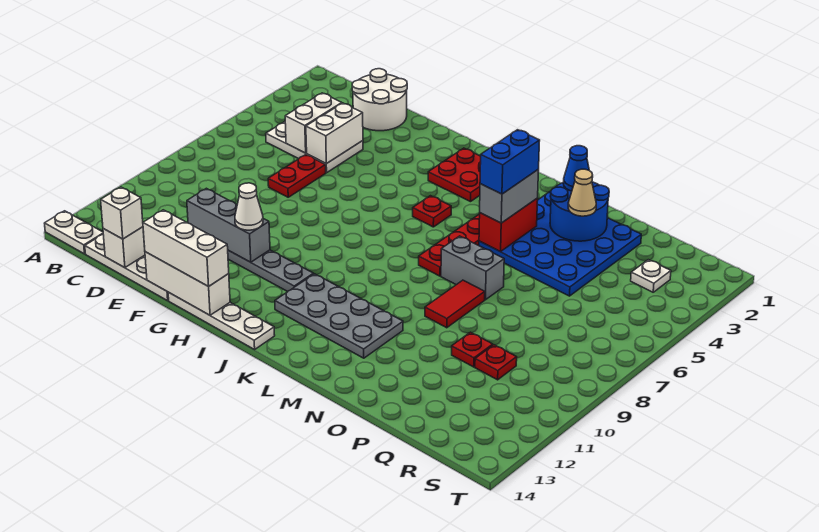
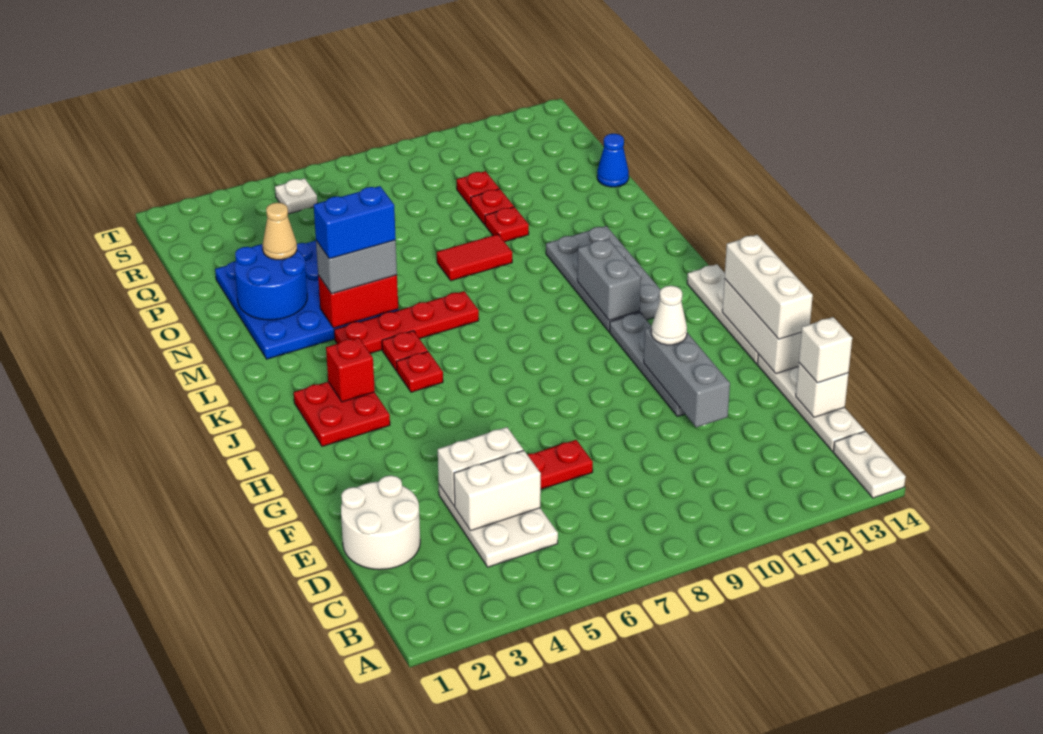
none -> red brick J3 level 2
none -> red plate K5 level 1
grey brick M7:N7 level 1 -> grey brick J11:K11 level 2
blue cone N2 level 3 -> blue cone P14 level 1
none -> red plate O10 level 1
white plate R3 level 1 -> white plate S5 level 1

